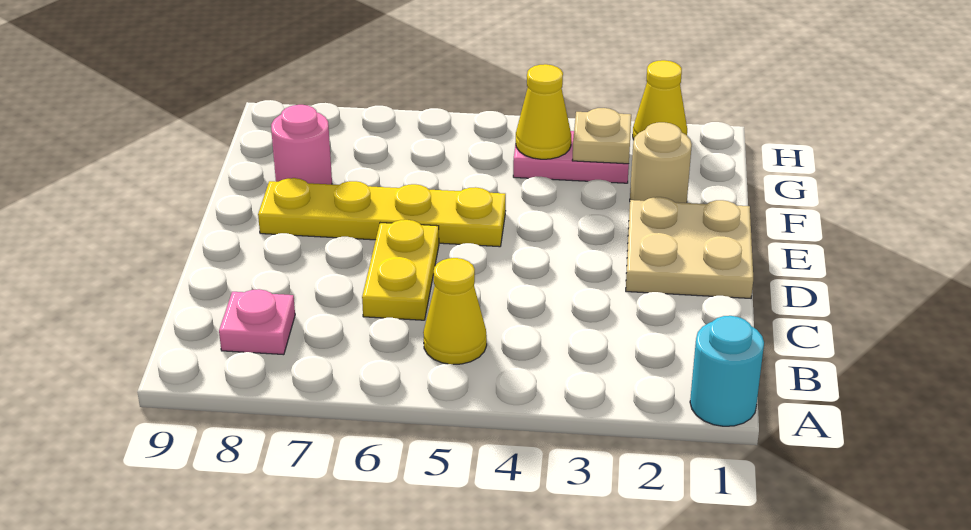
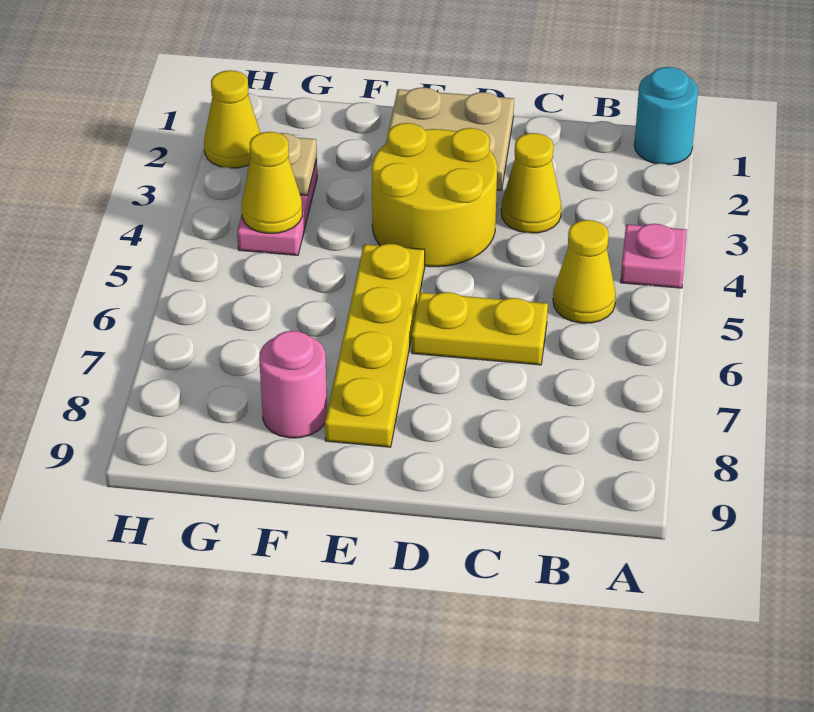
pink plate B8 level 1 -> pink plate A4 level 1
none -> yellow cone C3 level 1
none -> yellow round brick D3:E4 level 1
tan round brick F2 level 1 -> none

